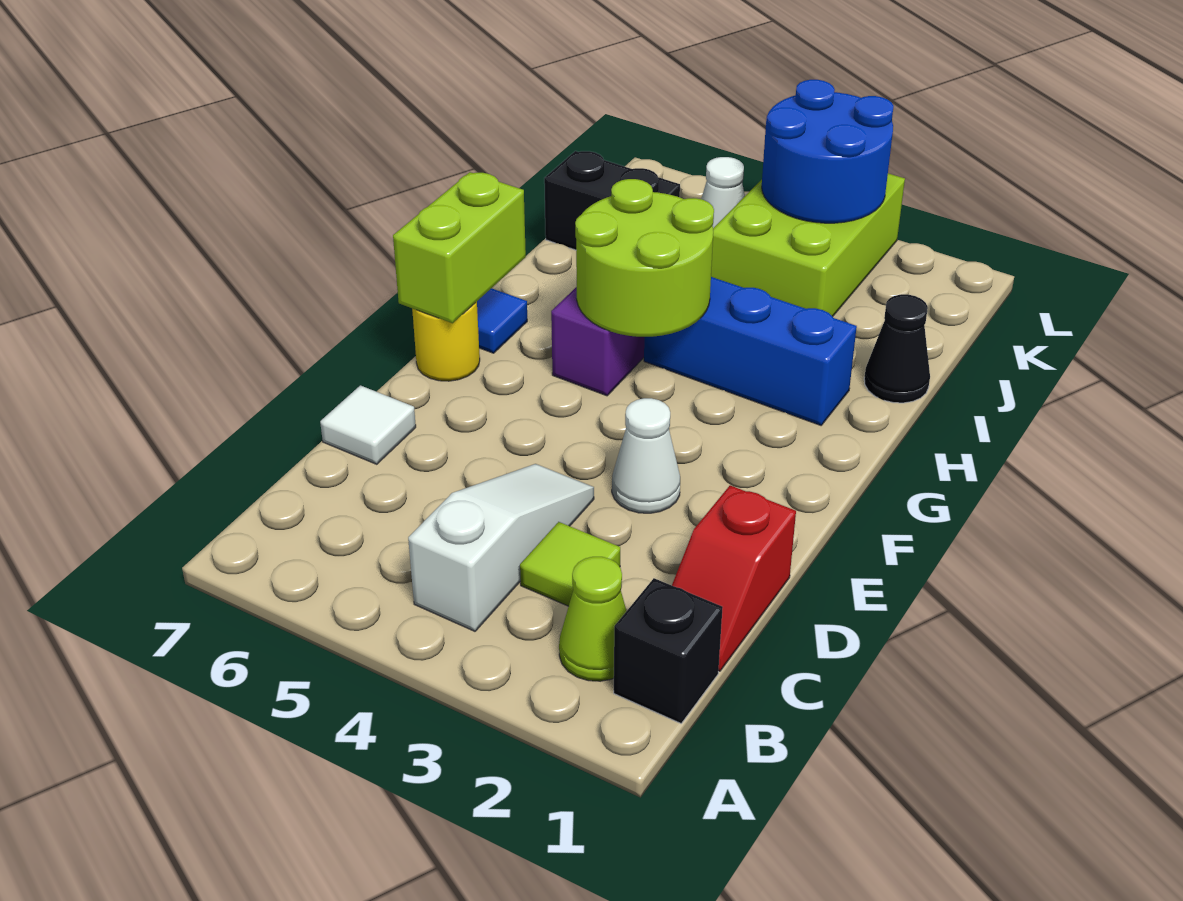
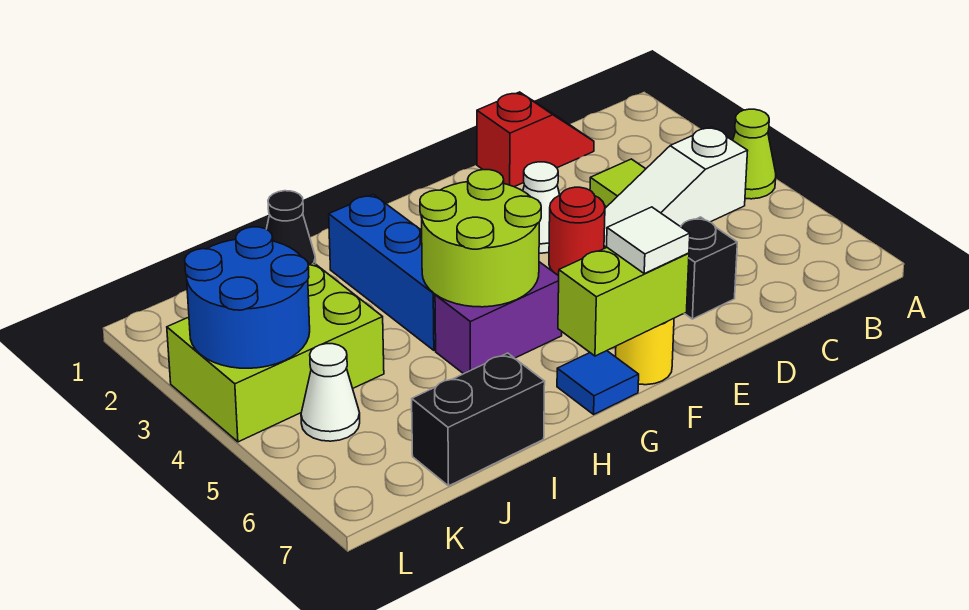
black brick B1 level 1 -> black brick D6 level 1
lime cone B2 level 1 -> lime cone A4 level 1
white tile D7 level 1 -> white tile F7 level 3
none -> red round brick E4 level 1
black brick J6:J7 level 1 -> black brick I7:J7 level 1

